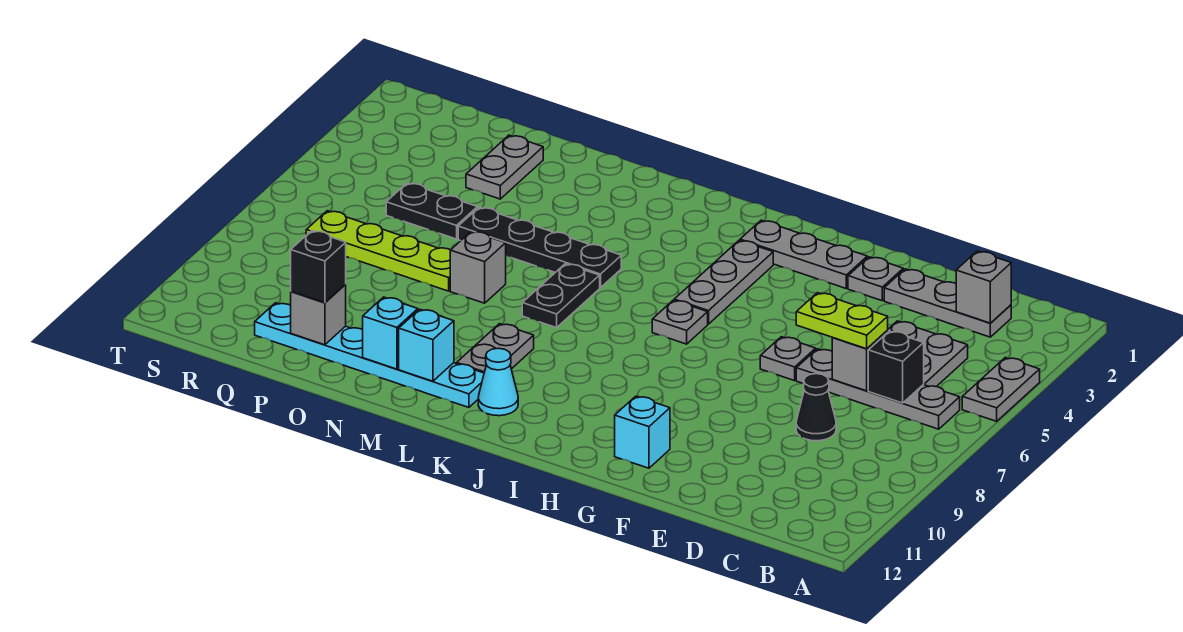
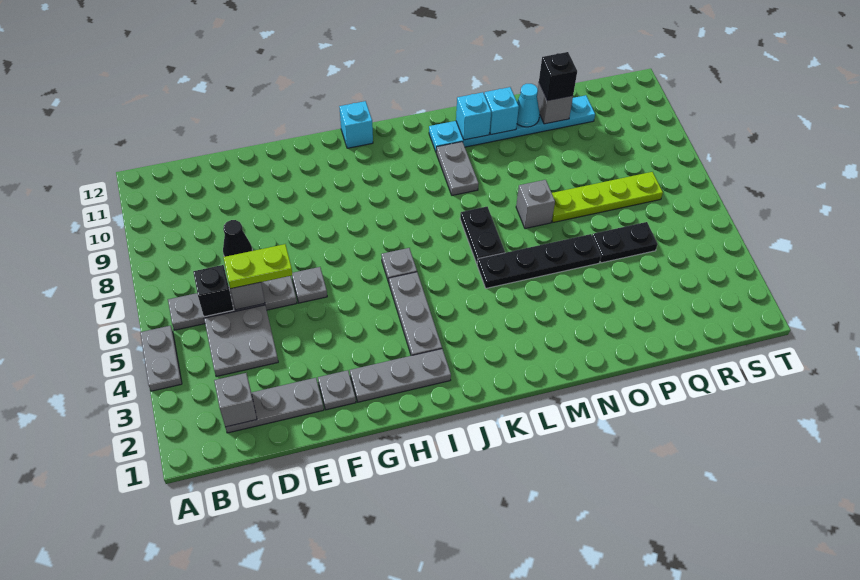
cyan brick G11 level 1 -> cyan brick I12 level 1
cyan cone K11 level 1 -> cyan cone O11 level 2
grey plate P2:P3 level 1 -> none

